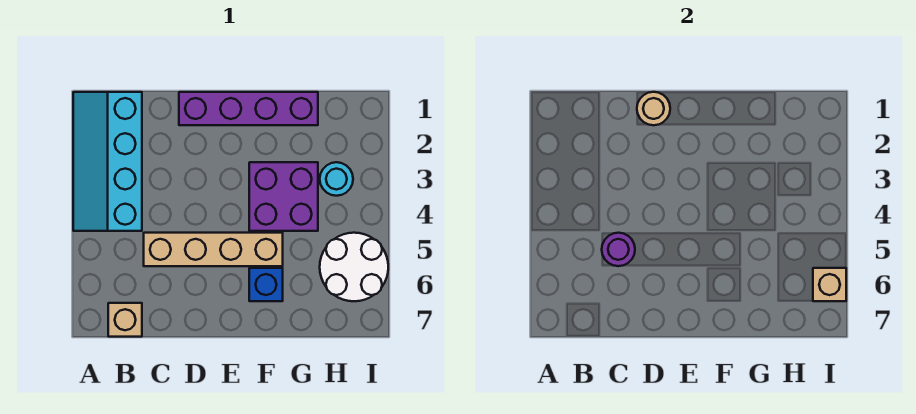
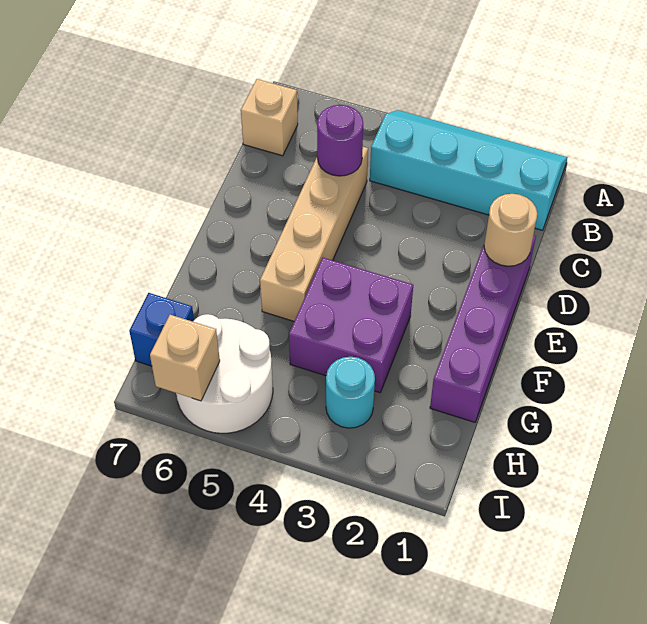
blue brick F6 level 1 -> blue brick H7 level 1

